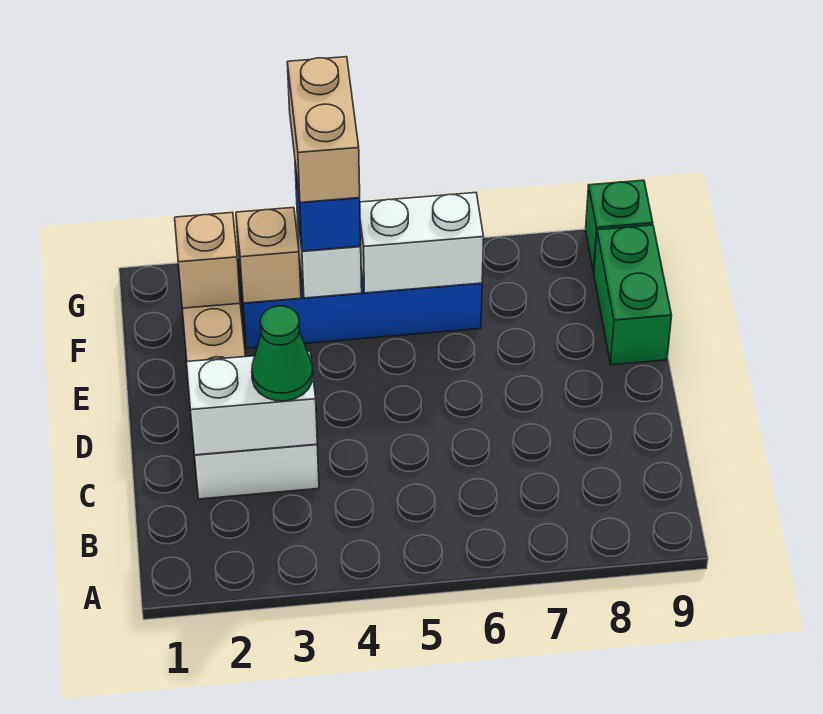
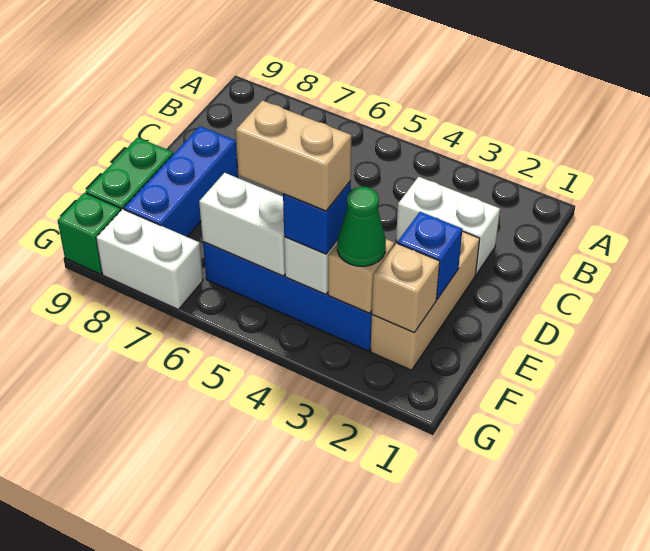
white brick C2:C3 level 2 -> white brick G7:G8 level 1
green cone C3 level 3 -> green cone F3 level 3
none -> blue brick D8:F8 level 1
none -> blue brick E2 level 2
tan brick F4:G4 level 4 -> tan brick F4:F5 level 4

